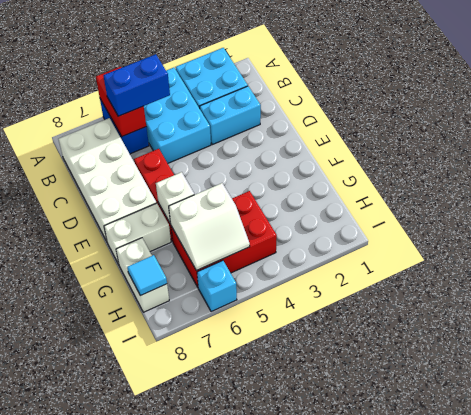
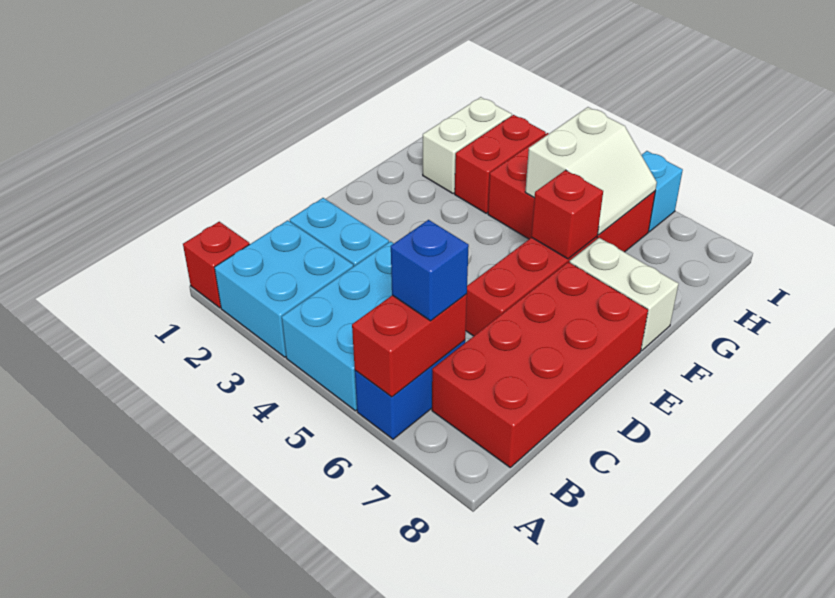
none -> red brick A1 level 1
blue brick B5:B6 level 3 -> blue brick B6 level 3
white brick B7:E8 level 1 -> red brick B7:E8 level 1
white brick F6 level 2 -> red brick F6 level 2
none -> red brick G3:H3 level 1
white slope G5:H6 level 2 top G -> white slope G5:H6 level 2 top 5
white brick G8:H8 level 1 -> white brick G2:H2 level 1
cyan tile H8 level 2 -> none

